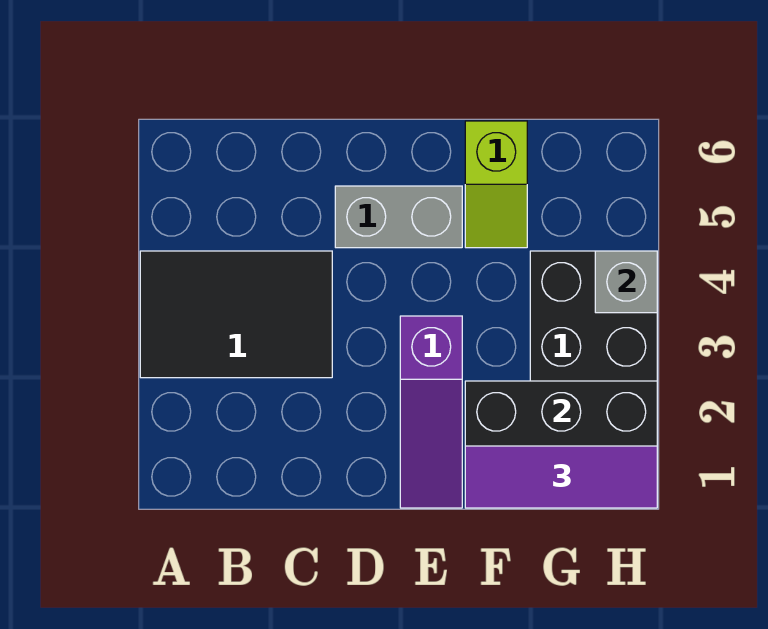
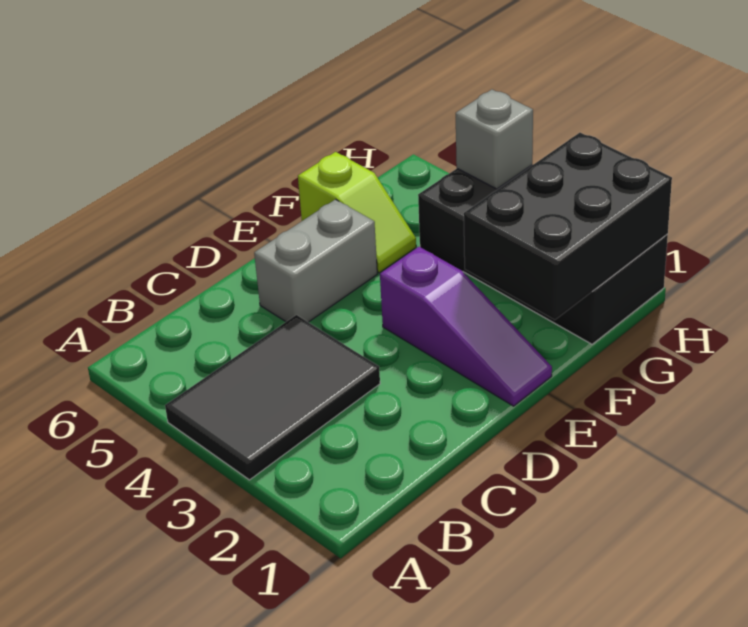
purple tile F1:H1 level 3 -> none

